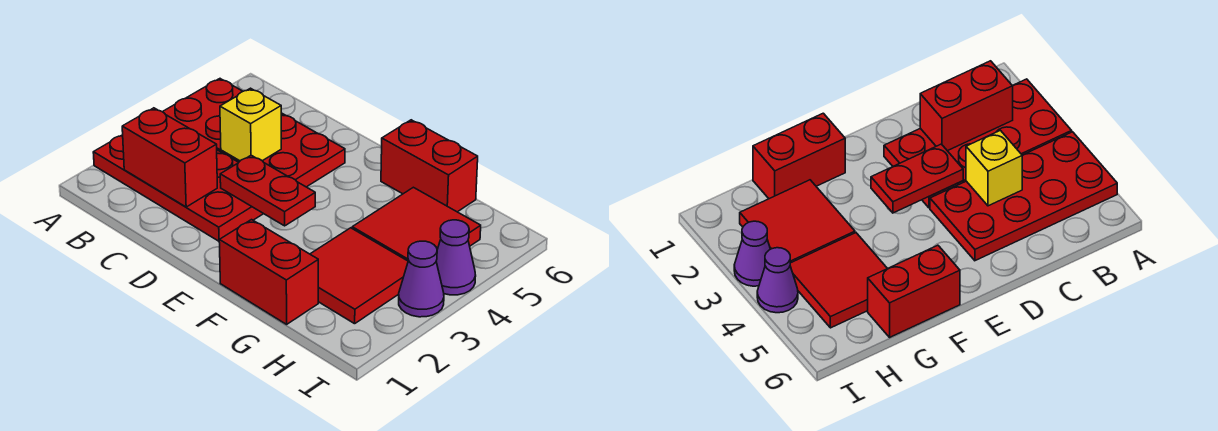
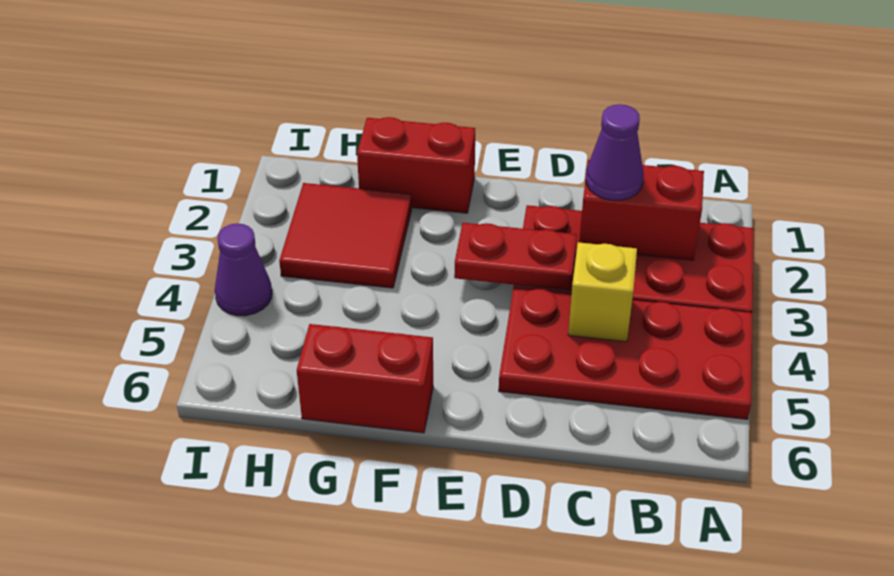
red tile G4:H5 level 1 -> none
purple cone I3 level 1 -> purple cone C2 level 3

